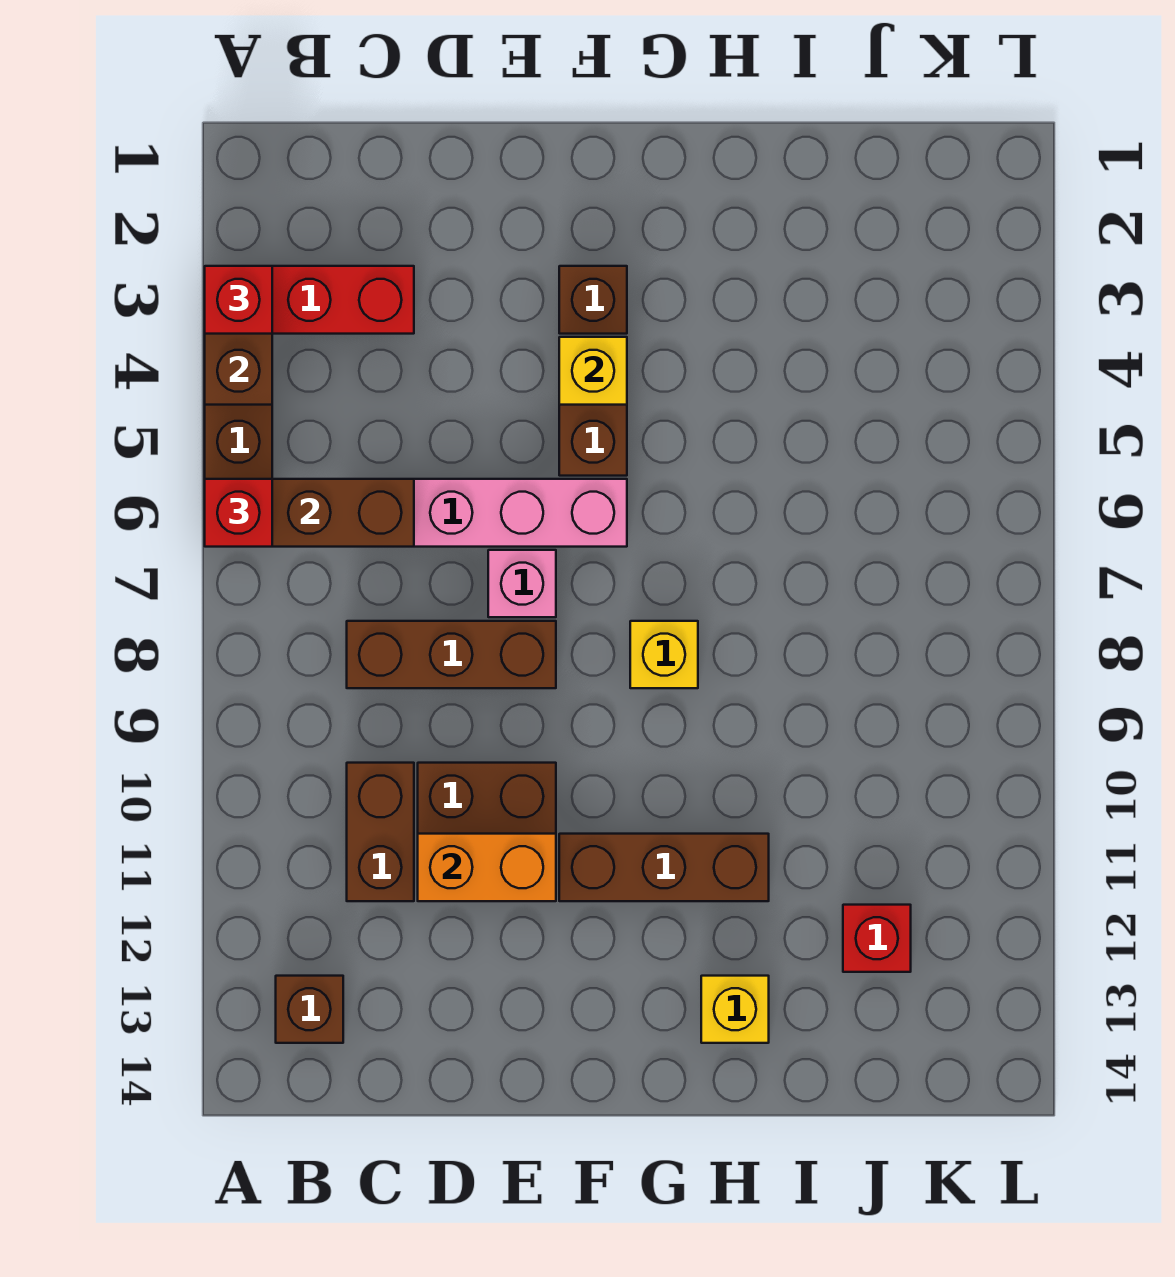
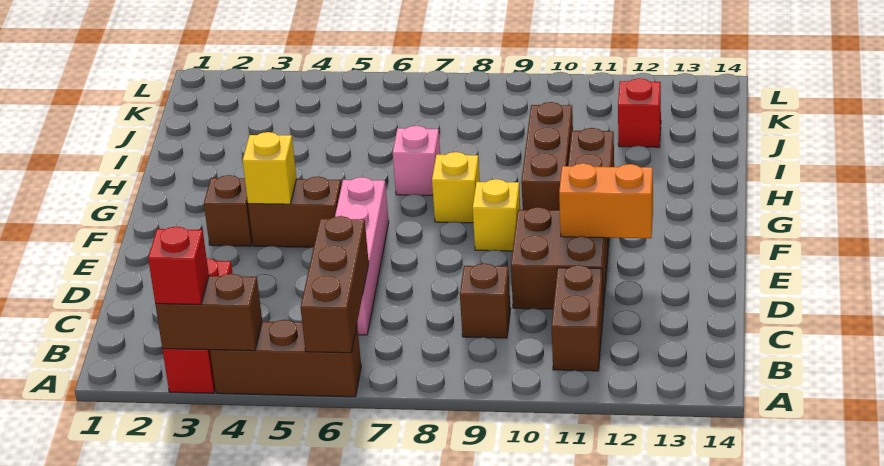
red brick A6 level 3 -> none
brown brick B13 level 1 -> brown brick C9 level 1
brown brick C8:E8 level 1 -> brown brick G10:I10 level 1
brown brick C10:C11 level 1 -> brown brick B11:C11 level 1
orange brick D11:E11 level 2 -> orange brick E11:E12 level 2
pink brick E7 level 1 -> pink brick H7 level 1
yellow brick H13 level 1 -> yellow brick F9 level 1

